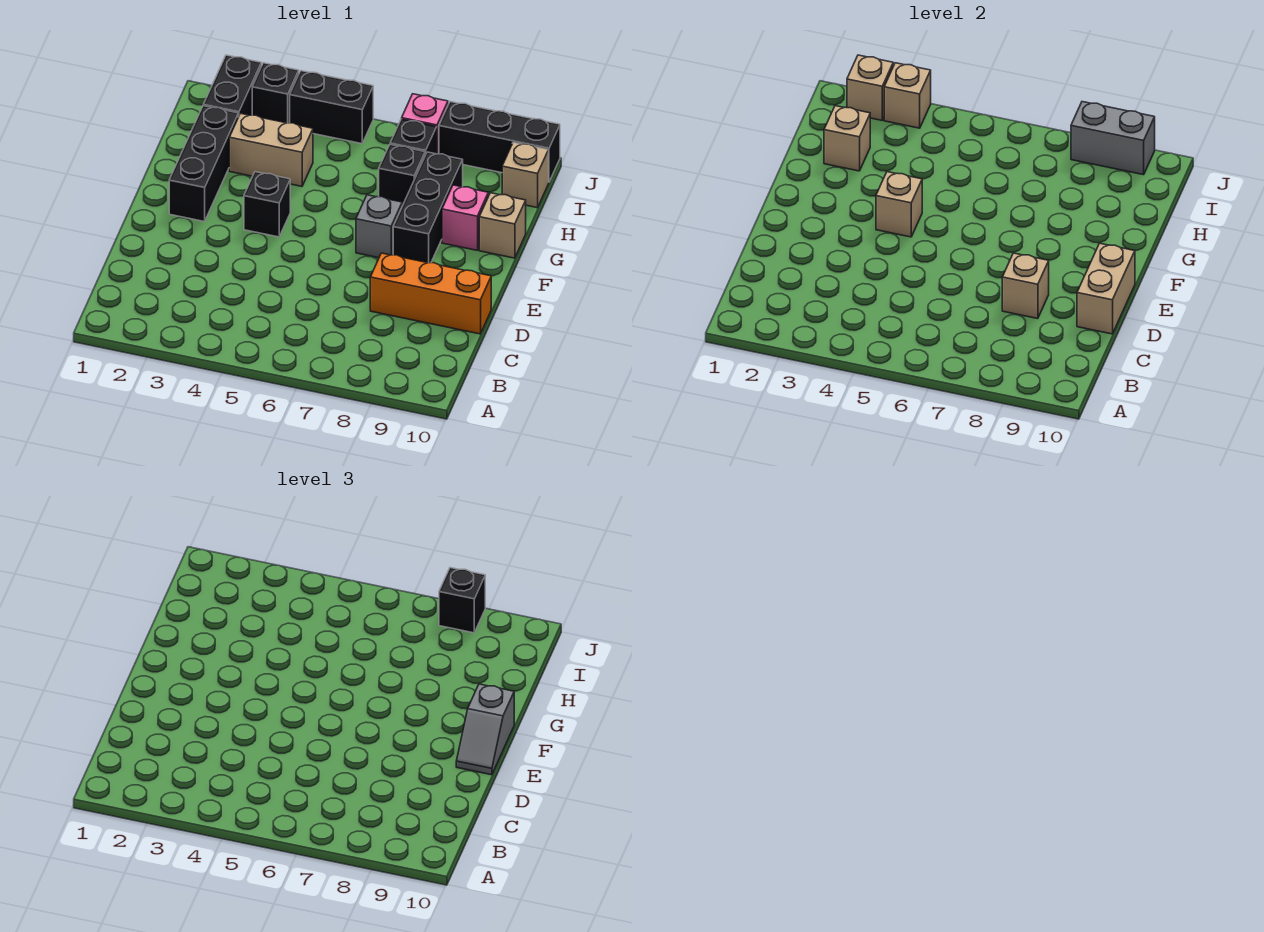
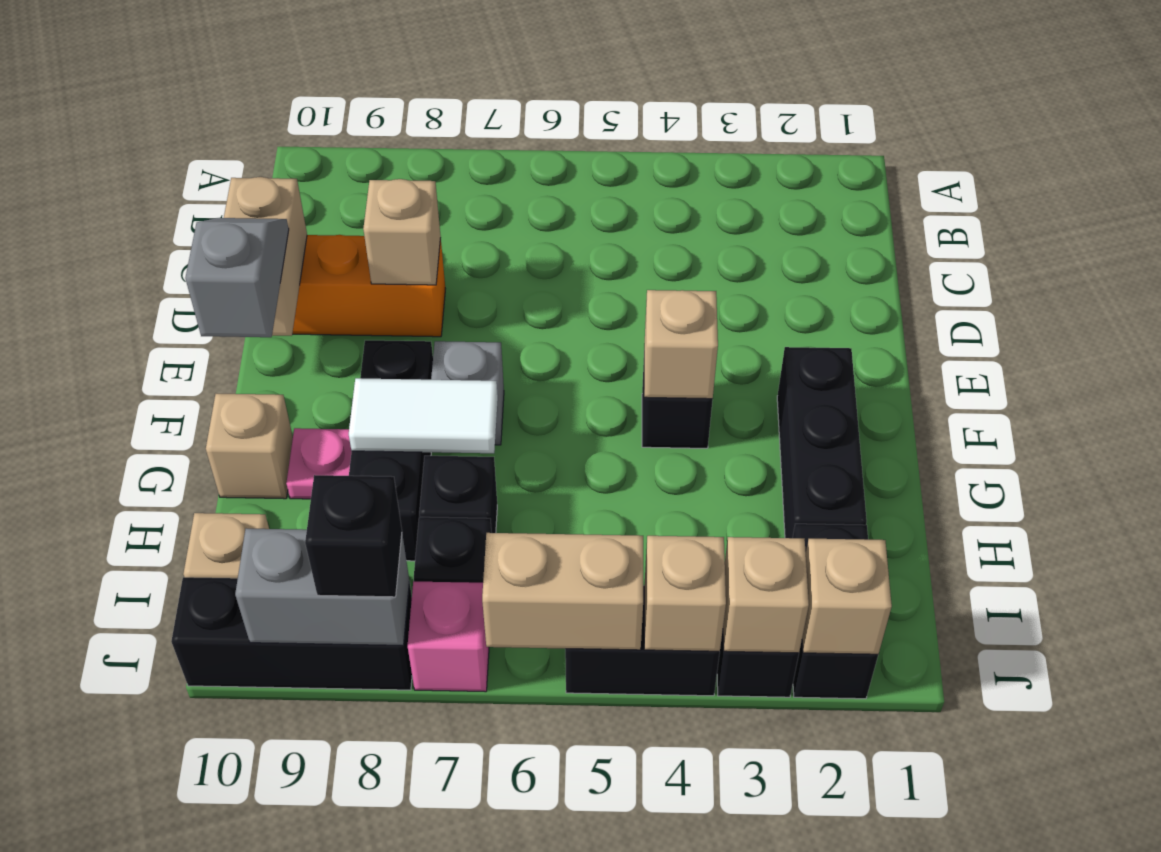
none -> white tile G7:G8 level 2
pink brick G9 level 1 -> pink plate G9 level 1
tan brick H2 level 2 -> tan brick J4 level 2
tan brick H3:H4 level 1 -> tan brick J5:J6 level 2

